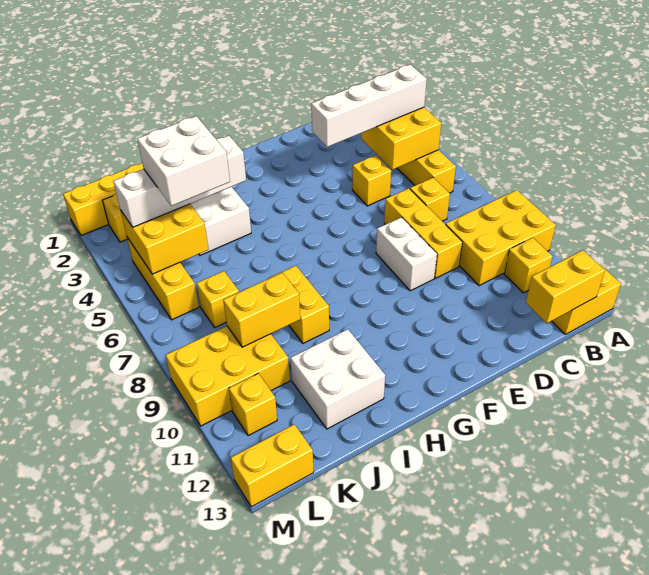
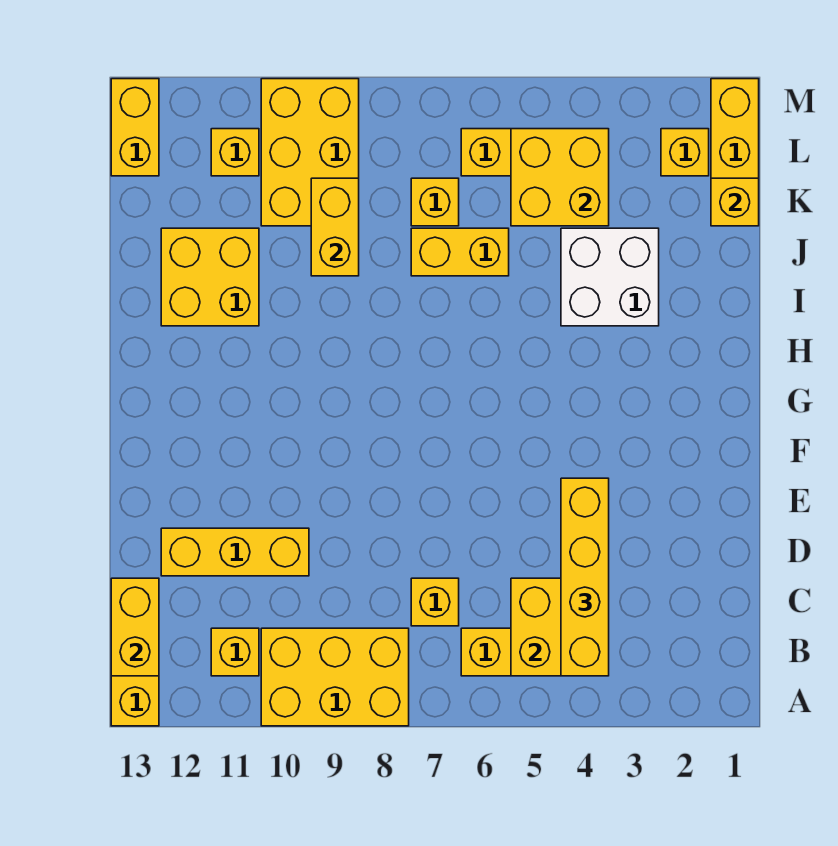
yellow brick A9:C10 level 1 -> yellow brick A8:B10 level 1
white brick B4:E4 level 3 -> yellow brick B4:E4 level 3
yellow brick D5 level 1 -> yellow brick K1 level 2
yellow brick D7:D9 level 1 -> yellow brick D10:D12 level 1
white brick E8:E9 level 1 -> none
white brick I4:L4 level 3 -> none
yellow brick I8:I9 level 1 -> yellow brick J6:J7 level 1
white brick I11:J12 level 1 -> yellow brick I11:J12 level 1
white brick J4:K5 level 4 -> none

